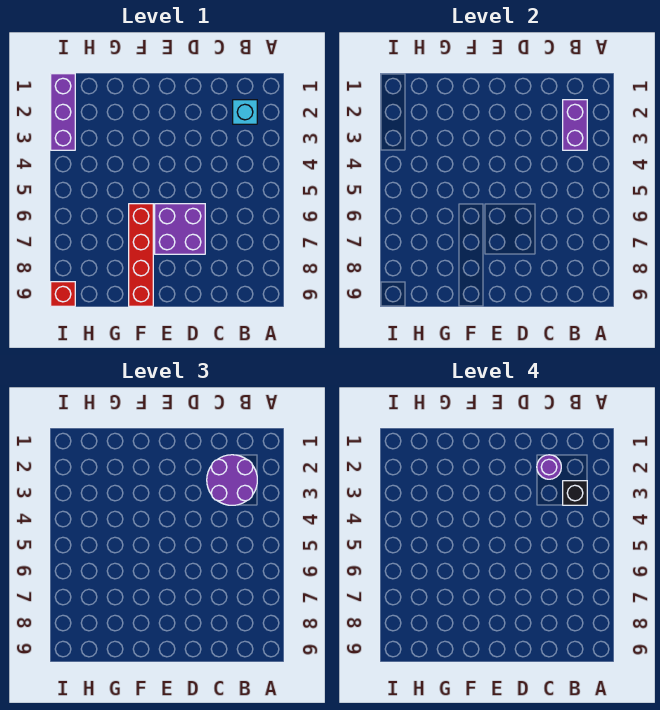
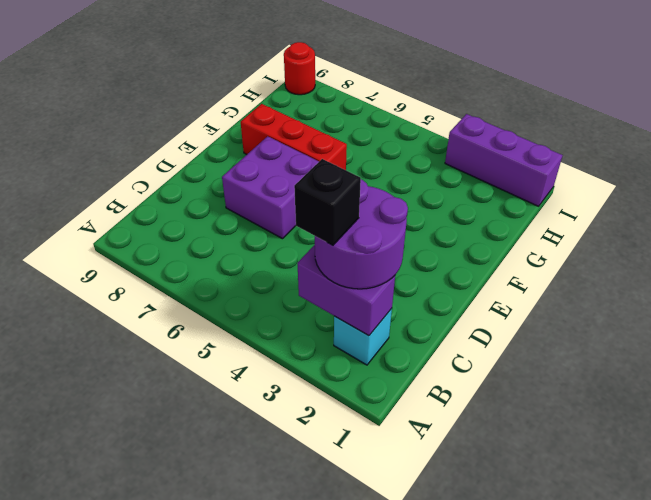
purple round brick C2 level 4 -> none
red brick F6:F9 level 1 -> red brick F6:F8 level 1
red brick I9 level 1 -> red round brick I9 level 1

